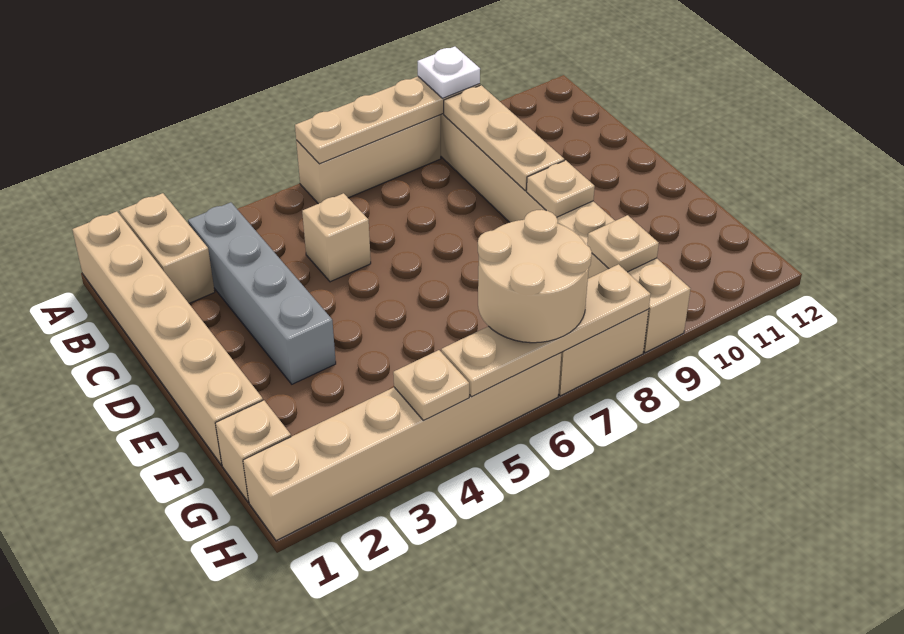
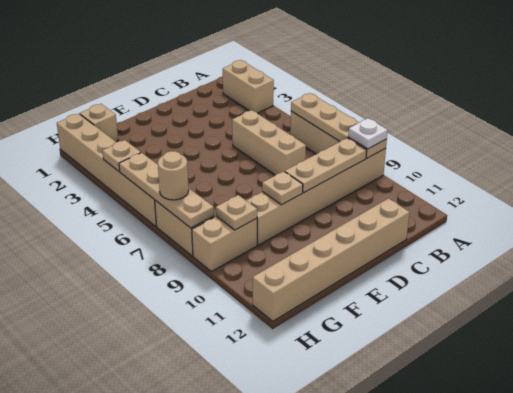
tan brick A1:F1 level 1 -> tan brick C12:H12 level 1
tan brick A2:B2 level 1 -> tan brick A2:A3 level 1
grey brick B3:E3 level 1 -> none
tan brick C5 level 1 -> tan brick C5:C7 level 1
tan round brick G6:H7 level 3 -> tan round brick H7 level 3

